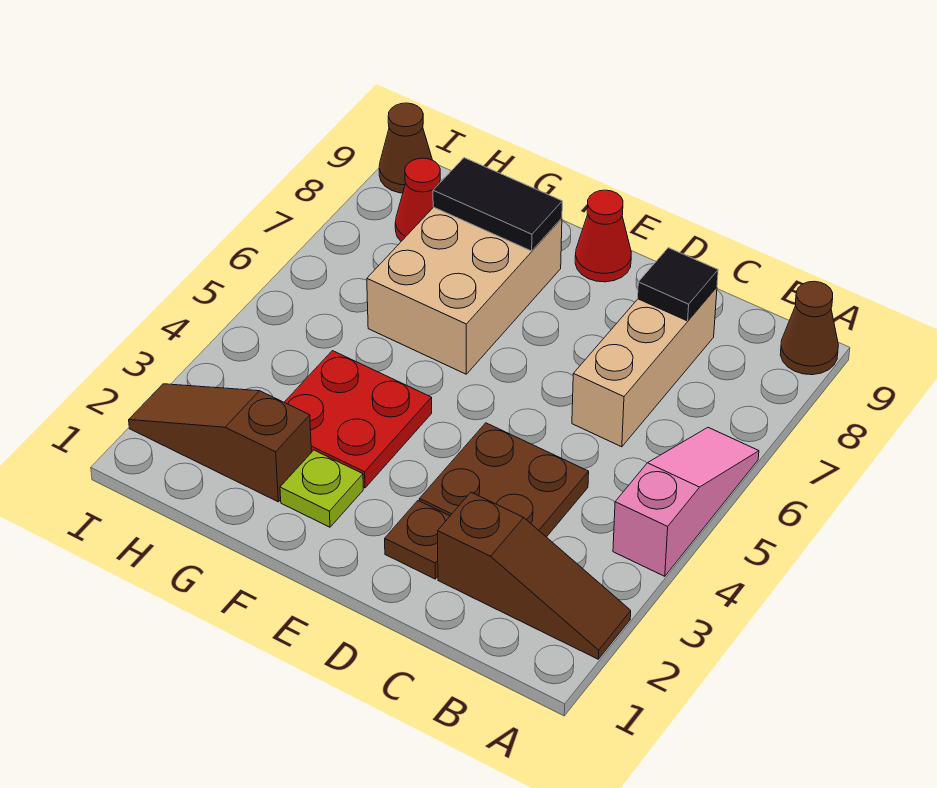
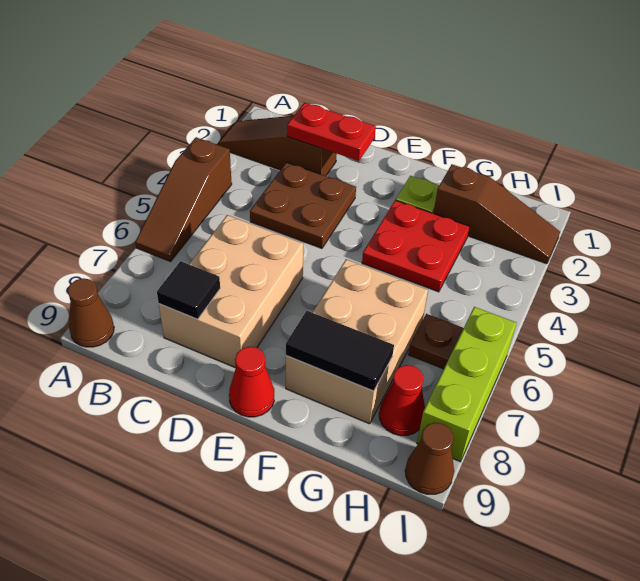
pink slope A4:A6 level 1 top 4 -> brown slope A4:A6 level 1 top 4
none -> red plate C2:D2 level 2
tan brick C6:C8 level 1 -> tan brick C6:D8 level 1
brown plate D2 level 1 -> brown plate H6 level 1
none -> lime brick I6:I8 level 1

